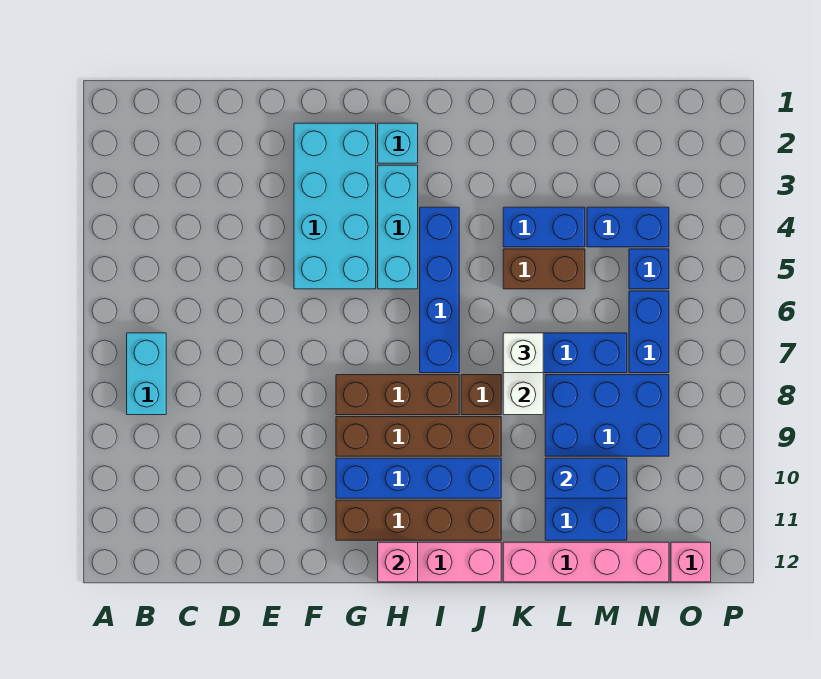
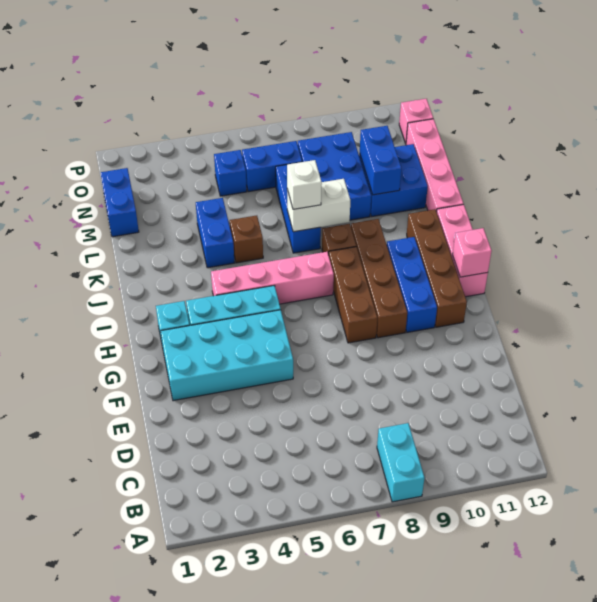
cyan brick B7:B8 level 1 -> cyan brick A8:B8 level 1
blue brick G10:J10 level 1 -> blue brick G10:I10 level 1
blue brick I4:I7 level 1 -> pink brick I4:I7 level 1
brown brick K5:L5 level 1 -> brown brick K5 level 1
blue brick M4:N4 level 1 -> blue brick M1:N1 level 1

